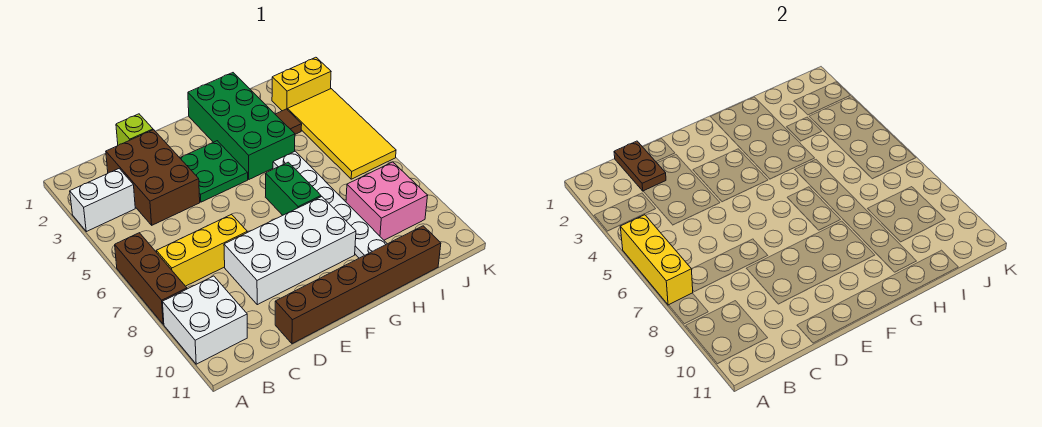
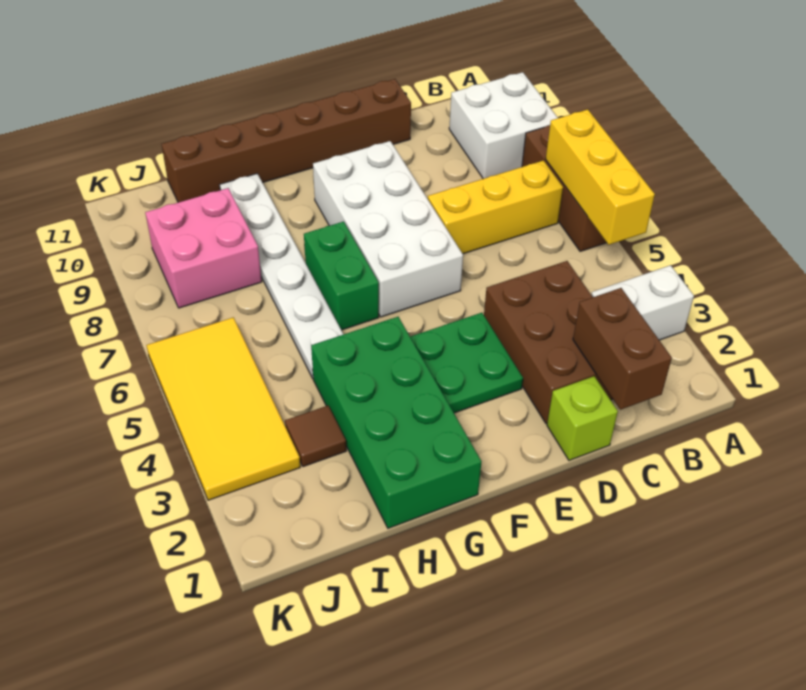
brown plate C1:C2 level 2 -> brown brick C1:C2 level 2
white brick D8:G9 level 1 -> white brick E6:F9 level 1
yellow brick J2:K2 level 1 -> none

